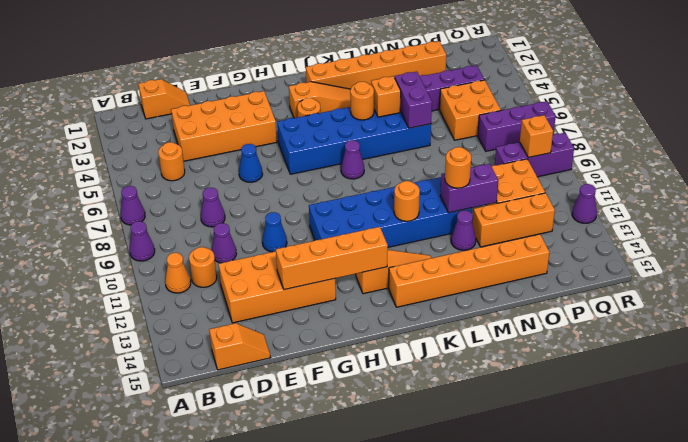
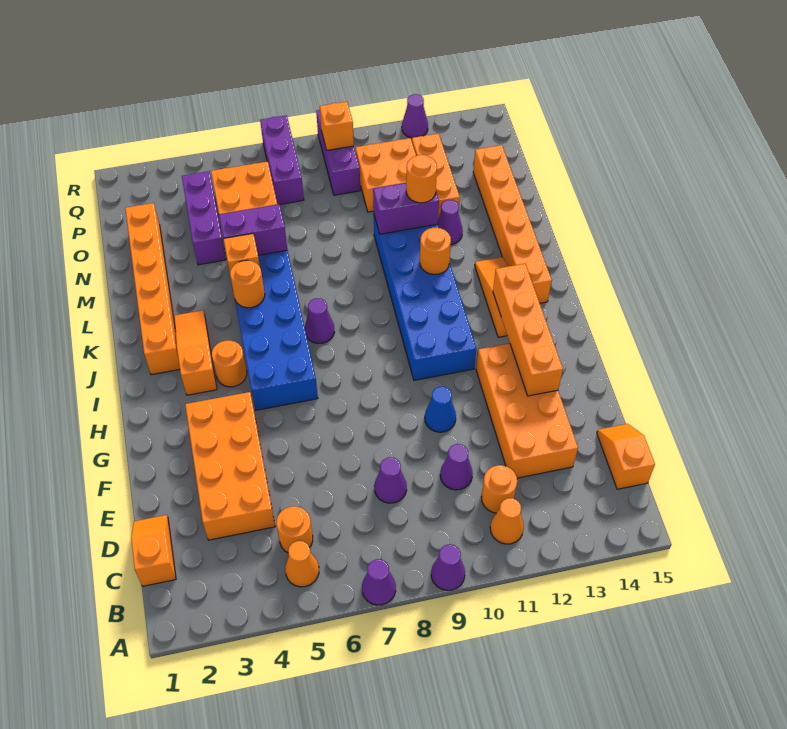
none -> orange cone B5 level 1
blue cone F6 level 1 -> none
purple brick M11:N11 level 2 -> purple brick M10:M11 level 2

